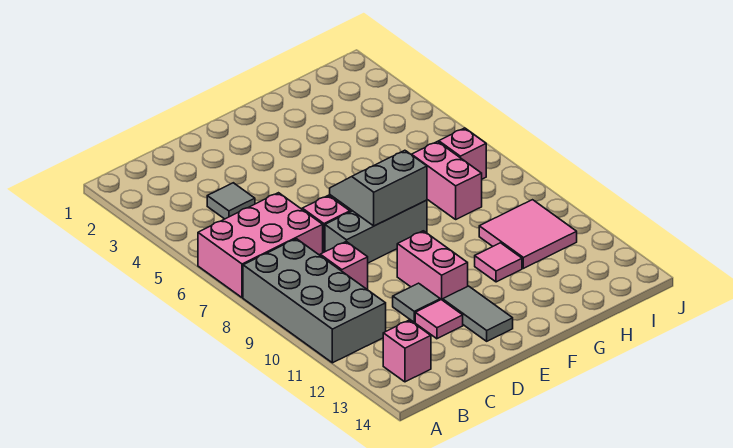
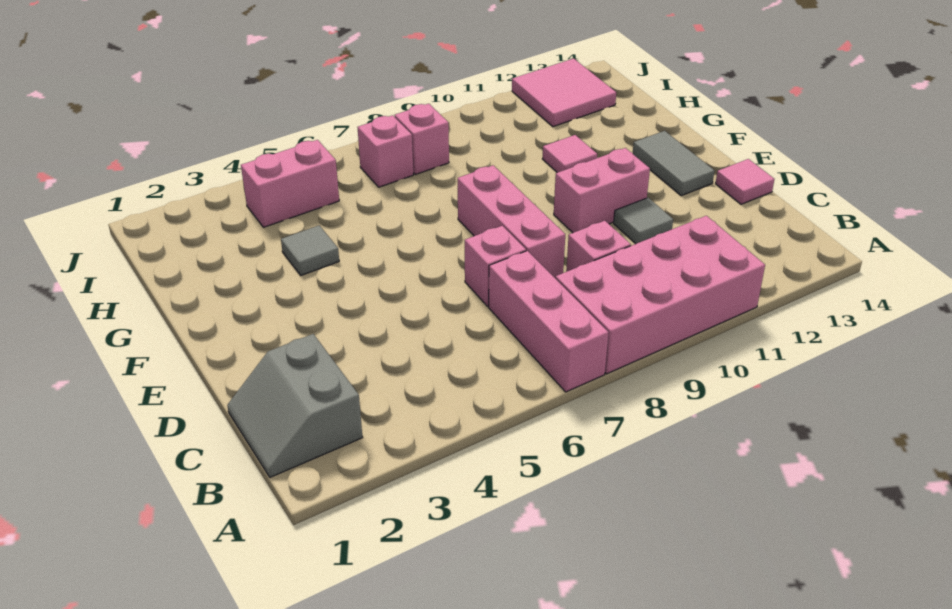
pink brick A6:C7 level 1 -> pink brick A7:C7 level 1
grey brick A8:B11 level 1 -> pink brick A8:B11 level 1
pink brick B13 level 1 -> pink brick I8 level 1
grey tile C4 level 1 -> grey tile G4 level 1
grey brick D8:F8 level 1 -> pink brick D8:F8 level 1
pink tile D12 level 1 -> pink tile D14 level 1
grey slope E7:F8 level 2 top 8 -> grey slope B1:C2 level 1 top 2
grey tile E12:E13 level 1 -> grey tile E13:F13 level 1
pink brick H7:H8 level 1 -> pink brick I4:I5 level 1
pink tile H10:I11 level 1 -> pink tile I12:J13 level 1

